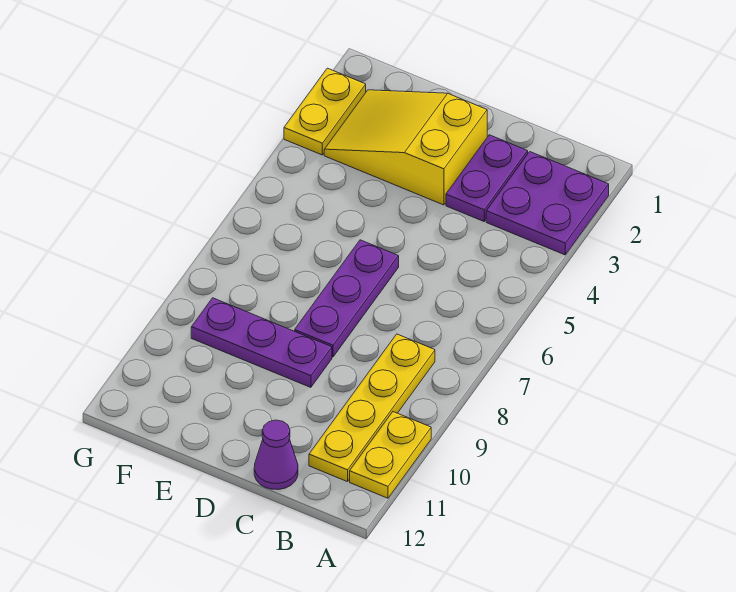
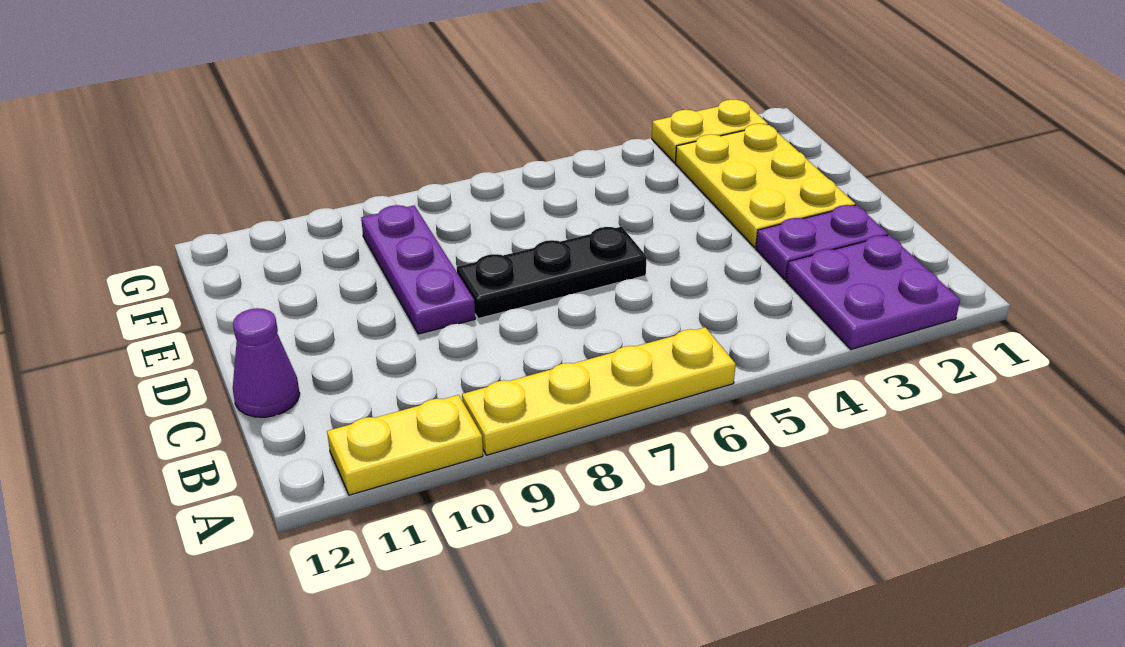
yellow plate B8:B11 level 1 -> yellow plate A6:A9 level 1
yellow slope D2:F3 level 1 top D -> yellow plate D2:F3 level 1
purple plate D6:D8 level 1 -> black plate D6:D8 level 1

